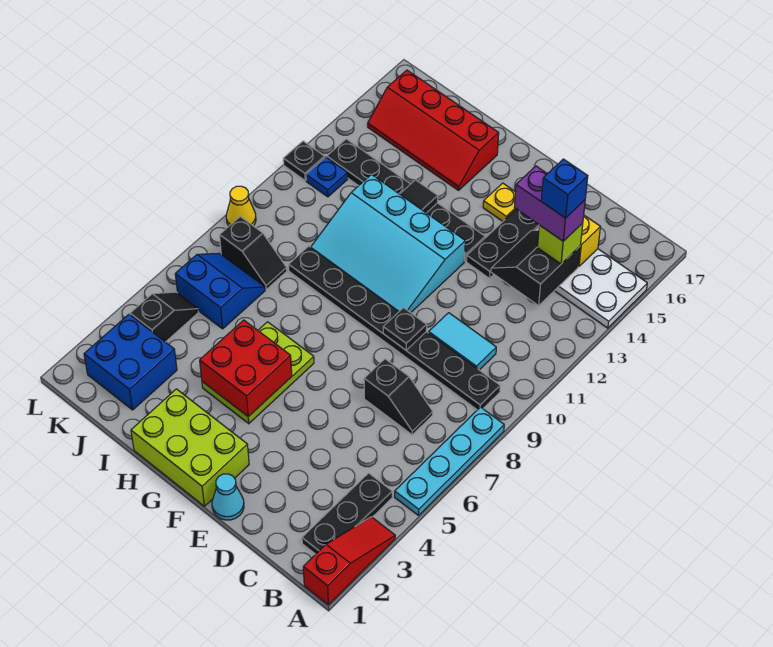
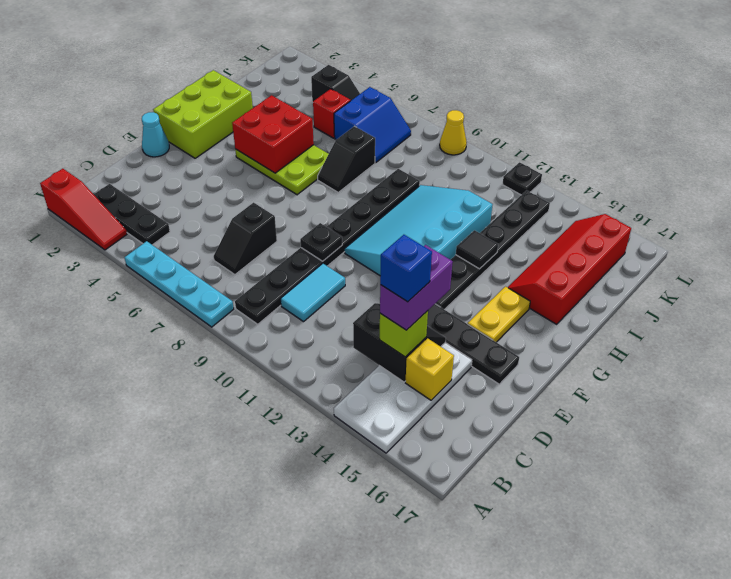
yellow plate F15 level 1 -> yellow plate F15:G15 level 1
blue brick J2:K3 level 1 -> none
none -> red brick J5 level 1
black slope J8:K8 level 1 top K -> black slope H7:I7 level 1 top I
blue plate K12 level 1 -> none

